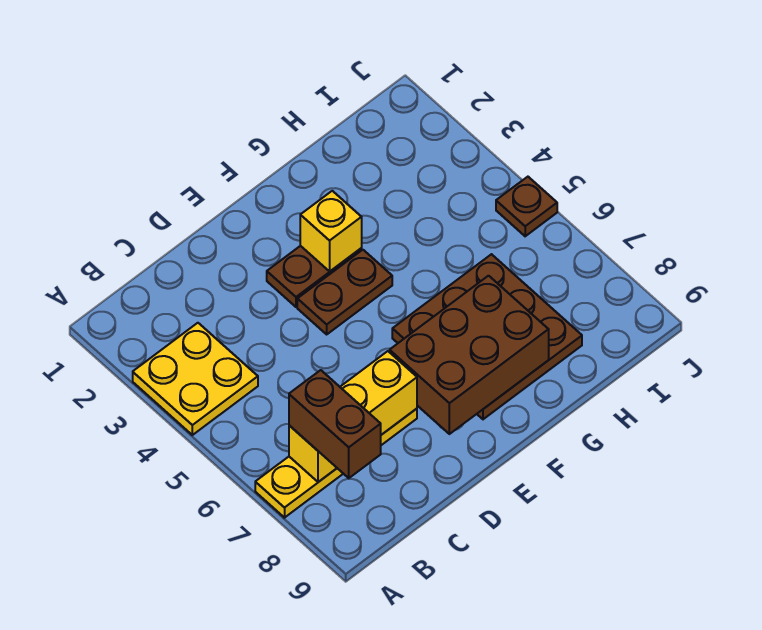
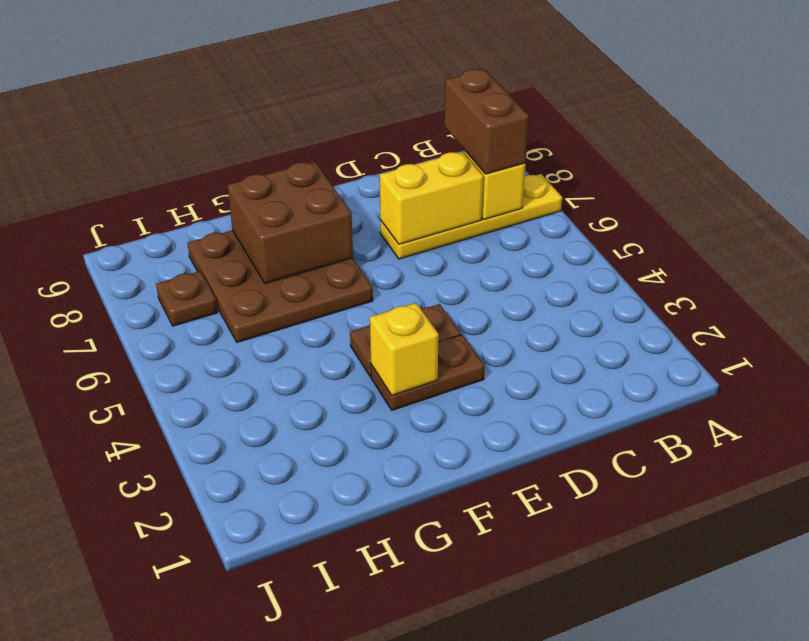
yellow plate A3:B4 level 1 -> none
brown brick E7:G8 level 2 -> brown brick F7:G8 level 2
brown plate J5 level 1 -> brown plate I7 level 1

